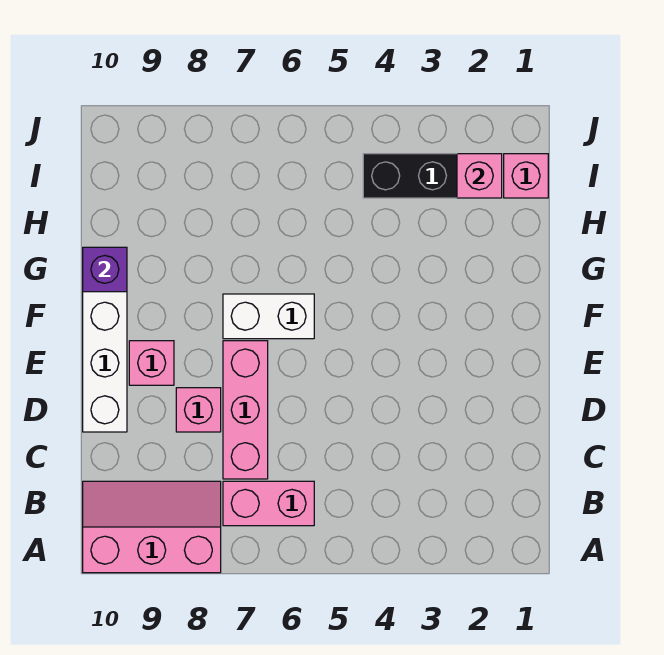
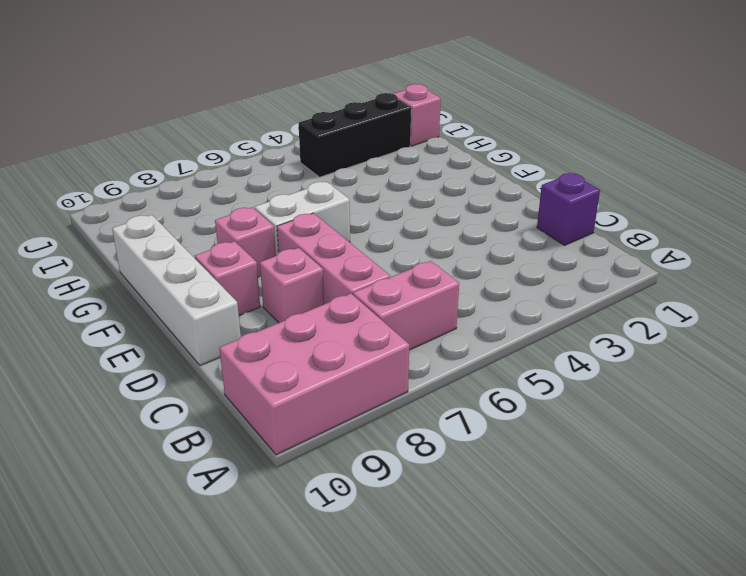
pink slope A8:B10 level 1 top A -> pink brick A8:B10 level 1
purple brick G10 level 2 -> purple brick C1 level 1
pink brick I2 level 2 -> pink brick F8 level 1

